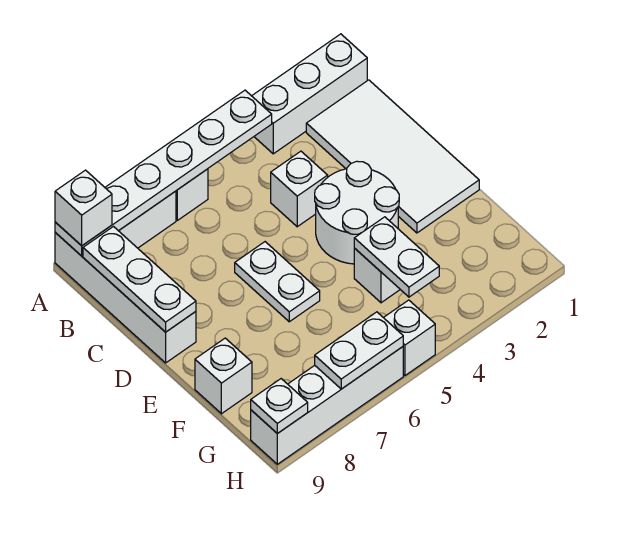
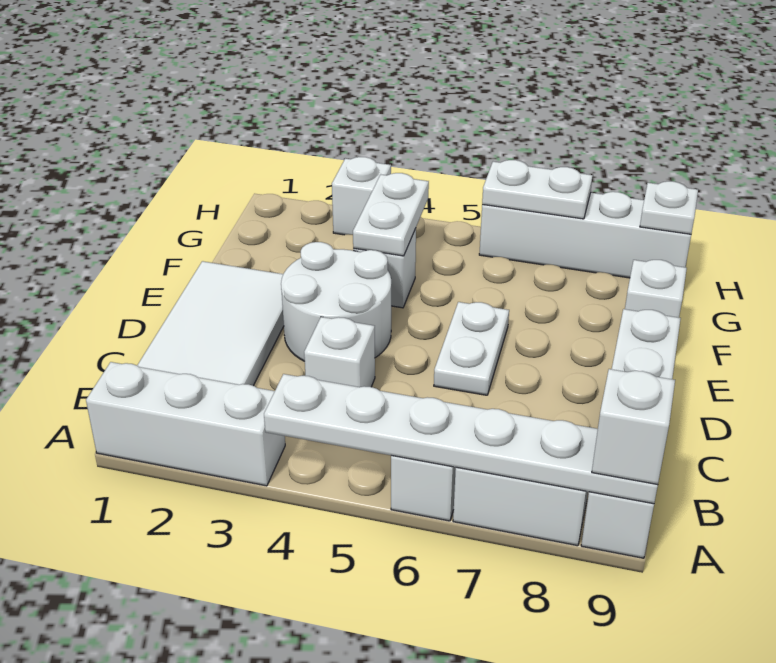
white brick H5 level 1 -> white brick H3 level 1

